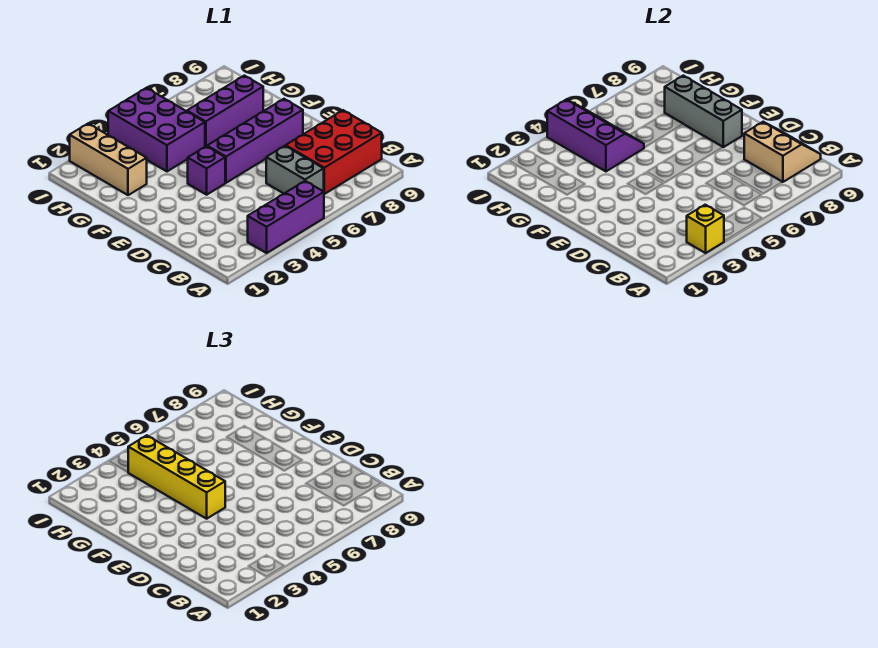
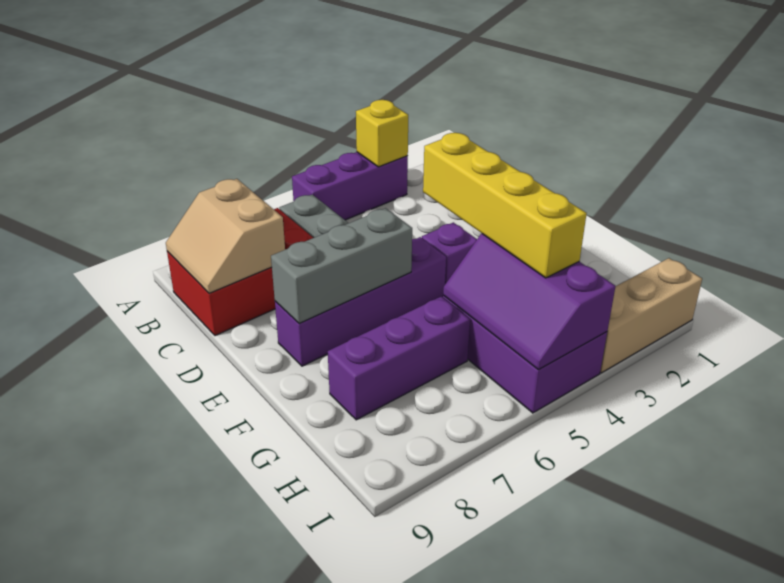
grey brick E8:G8 level 2 -> grey brick E6:E8 level 2
tan brick G2:I2 level 1 -> tan brick I1:I3 level 1

